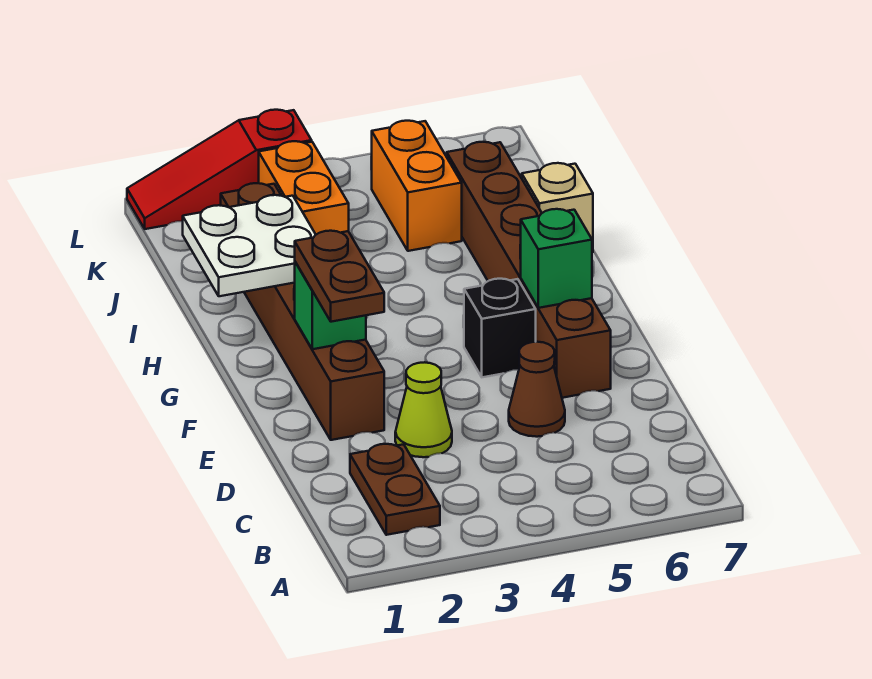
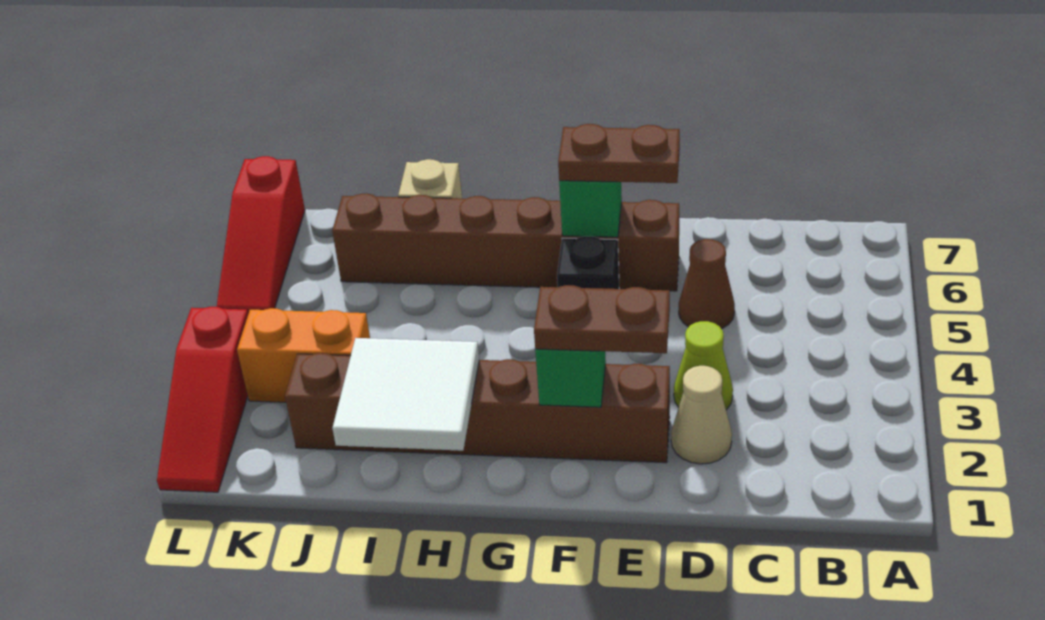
brown plate B2:C2 level 1 -> brown plate E6:F6 level 3
none -> tan cone D2 level 1
white plate H1:I2 level 2 -> white tile H1:I2 level 2
orange brick J5:K5 level 1 -> none
none -> red slope L5:L7 level 1 top 7

